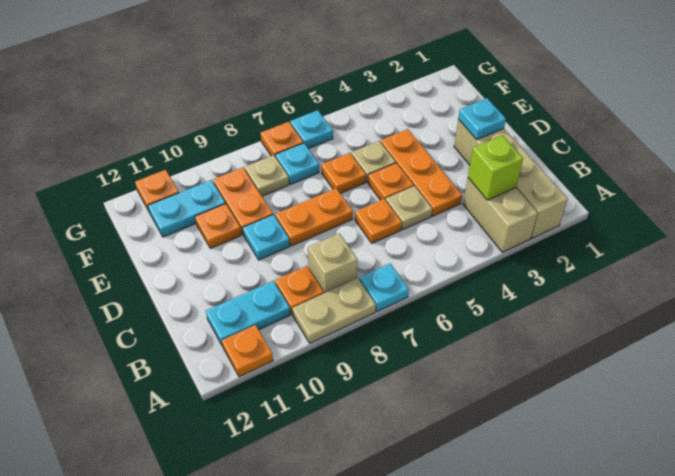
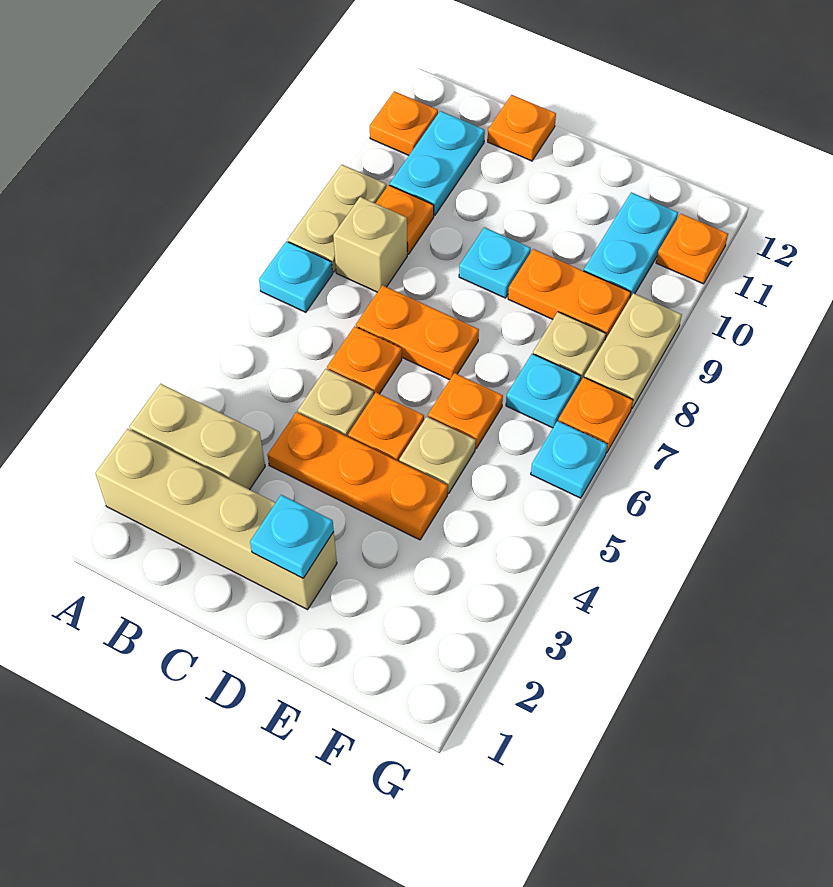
lime brick B3 level 2 -> none
orange plate D7:D8 level 1 -> orange plate C7:D7 level 1
orange plate E10 level 1 -> orange plate C12 level 1
none -> tan plate G8:G9 level 1

